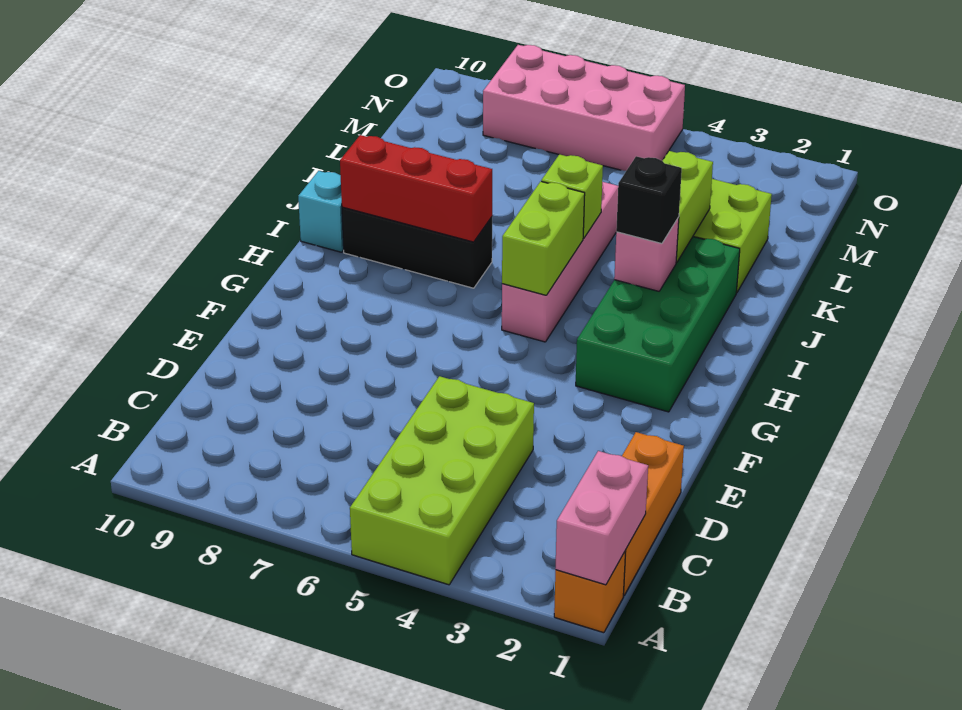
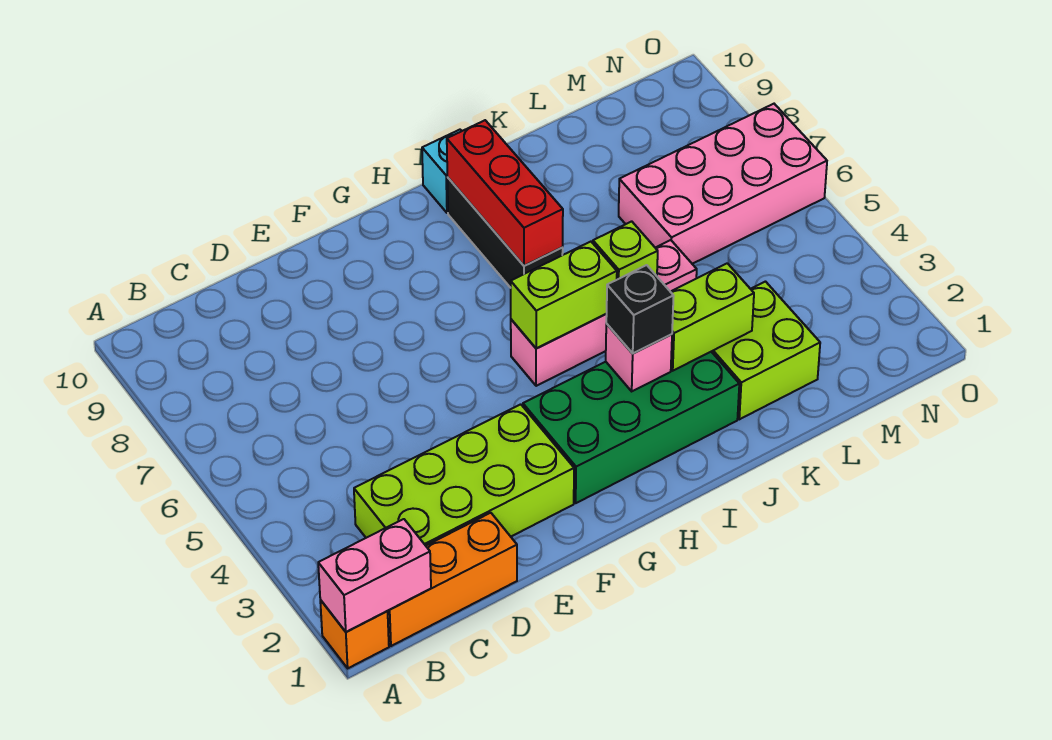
lime brick A4:D5 level 1 -> lime brick C2:F3 level 1
pink brick N5:O8 level 1 -> pink brick L6:O7 level 1

